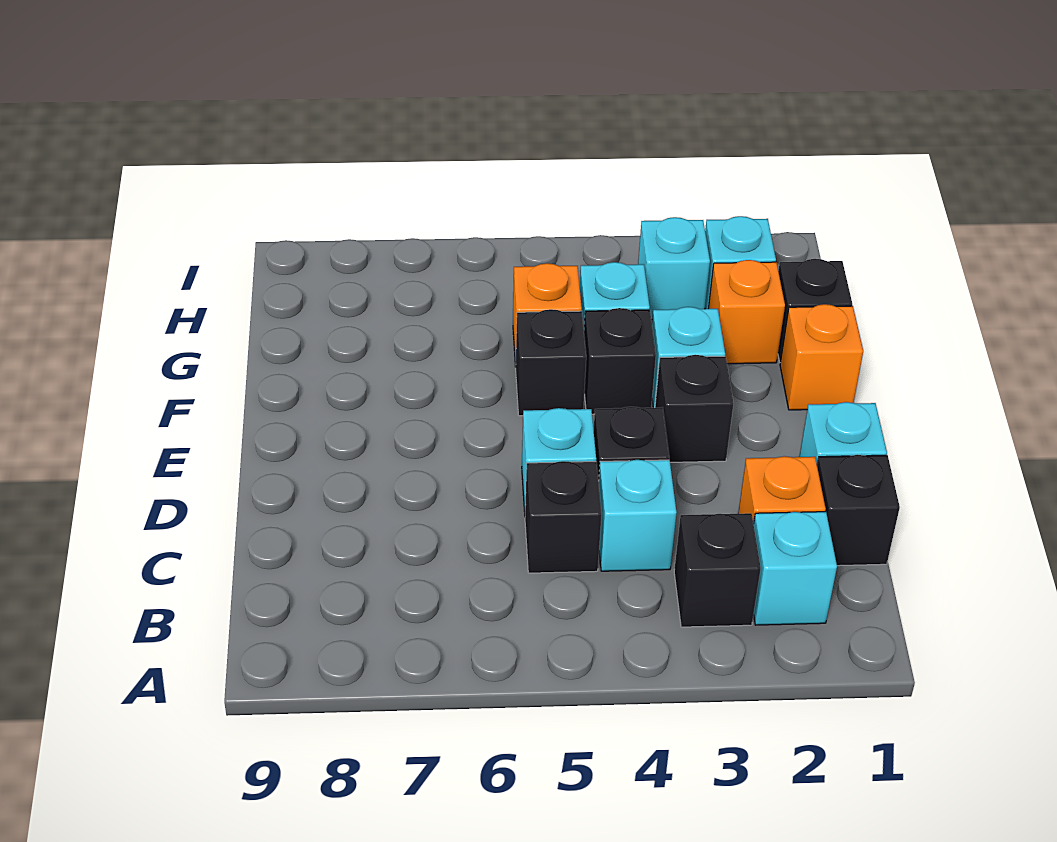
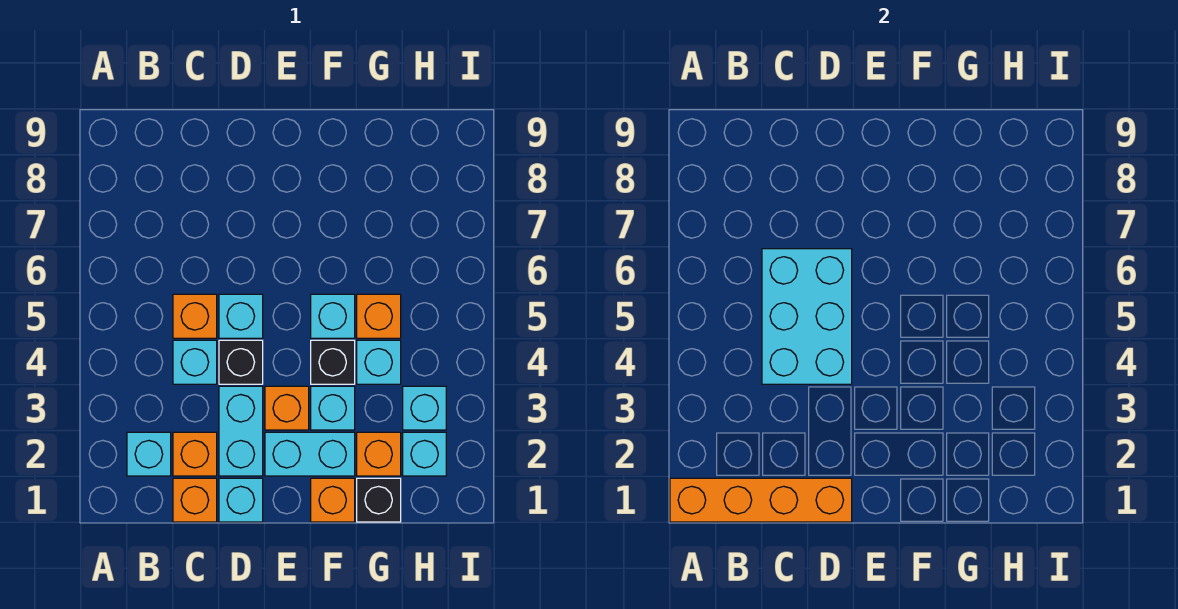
none -> orange brick A1:D1 level 2
black brick B3 level 1 -> none
black brick C1 level 1 -> orange brick C1 level 1
none -> cyan brick C4:D6 level 2
black brick C5 level 1 -> orange brick C5 level 1
none -> cyan brick D2:D3 level 1
none -> cyan brick E2:F2 level 1
black brick E3 level 1 -> orange brick E3 level 1
black brick F5 level 1 -> cyan brick F5 level 1

